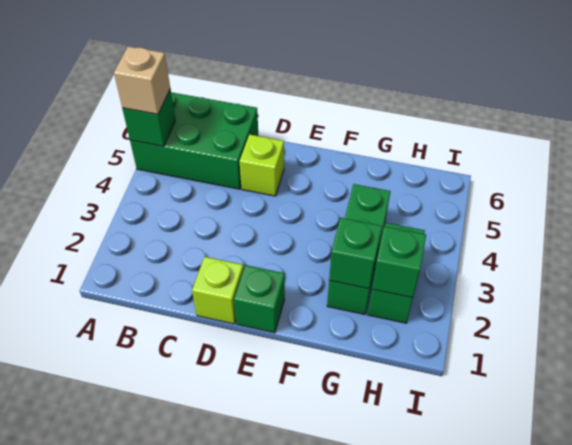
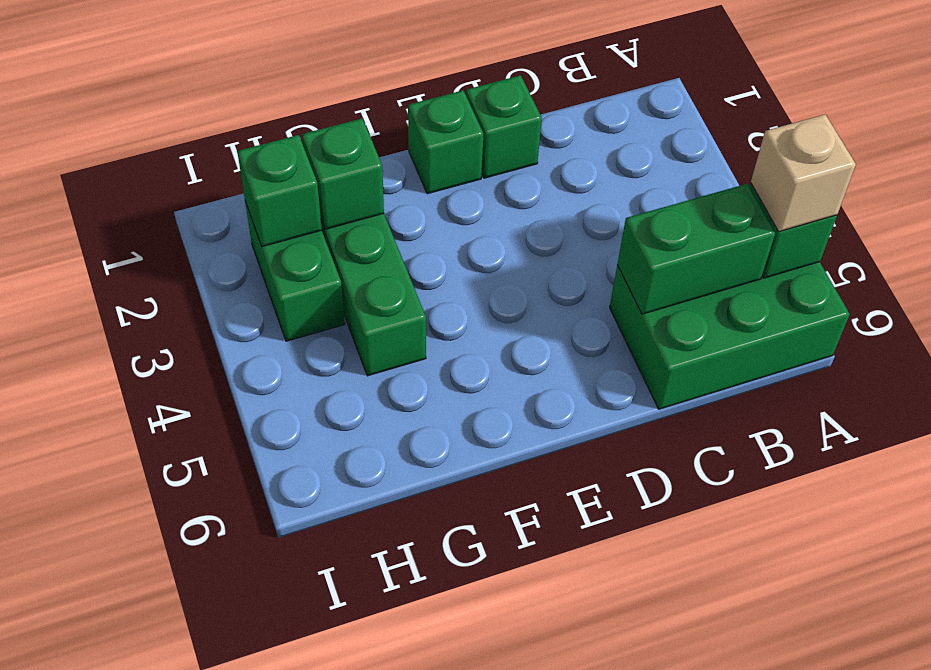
none -> green brick B5:C5 level 2
lime brick D1 level 1 -> green brick D1 level 1
lime brick D5 level 1 -> none

